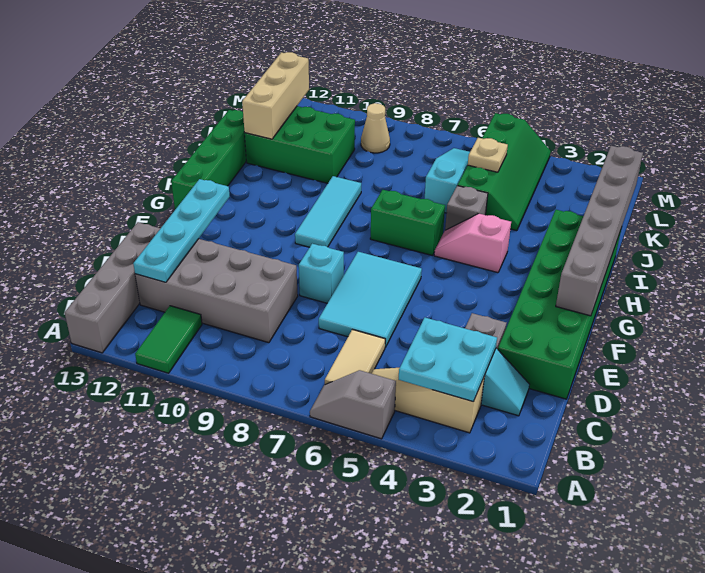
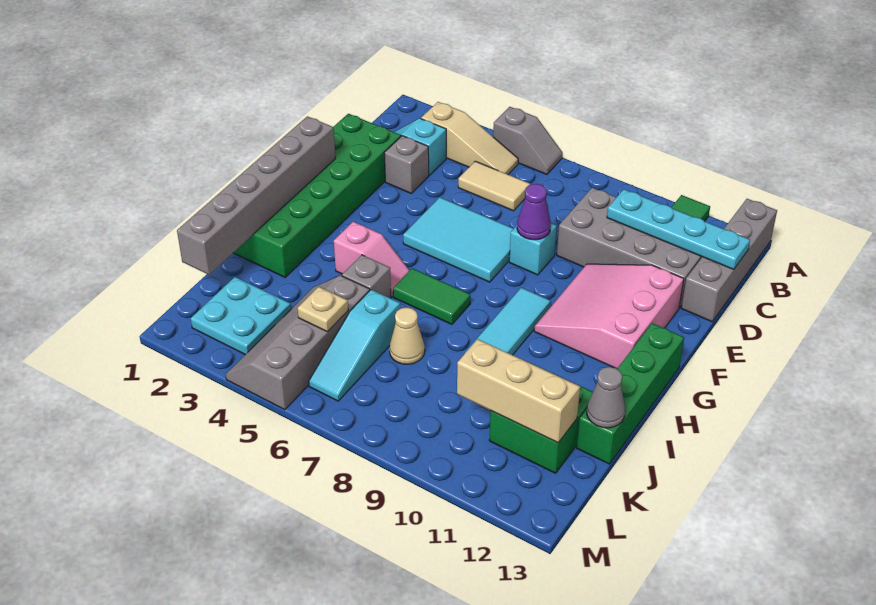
cyan plate B3:C4 level 2 -> cyan plate K2:L3 level 1
tan tile B6:C6 level 1 -> tan tile C5:C6 level 1
cyan plate C12:F12 level 2 -> cyan plate C10:C13 level 2
cyan tile D6:F7 level 1 -> cyan tile E5:F7 level 1
none -> purple cone E8 level 2
none -> pink slope E10:G12 level 1 top 12
green brick H6:H7 level 1 -> green tile H6:H7 level 1
green slope J4:M5 level 1 top 5 -> grey slope J4:M5 level 1 top 5
green brick J10:K12 level 1 -> green brick J11:K12 level 1
tan brick J12:L12 level 2 -> tan brick K10:K12 level 2
none -> grey cone J13 level 2
tan cone L9 level 1 -> tan cone J7 level 1

